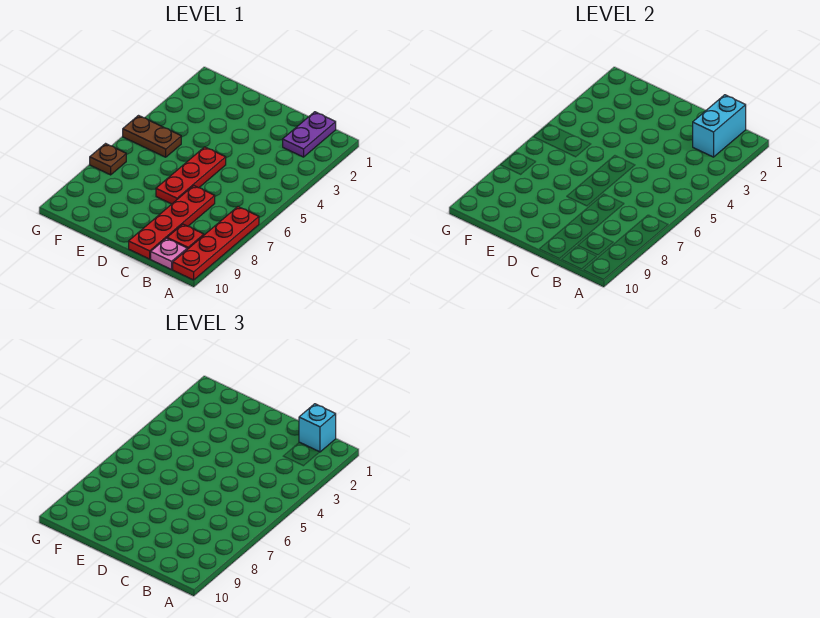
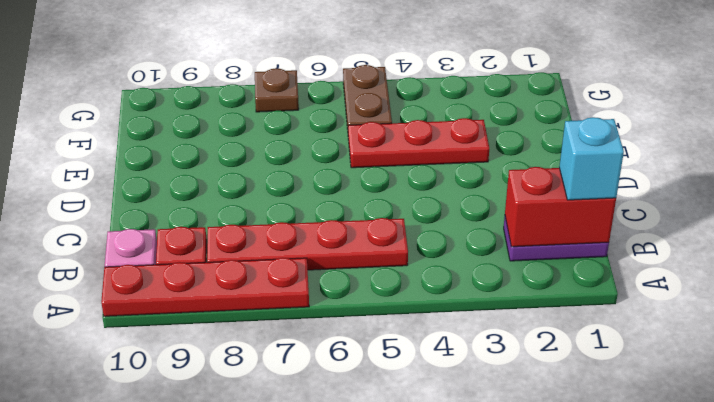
cyan brick B1:B2 level 2 -> red brick B1:B2 level 2
red plate C7:C10 level 1 -> red plate B5:B8 level 1
red plate D5:D7 level 1 -> red plate E3:E5 level 1

